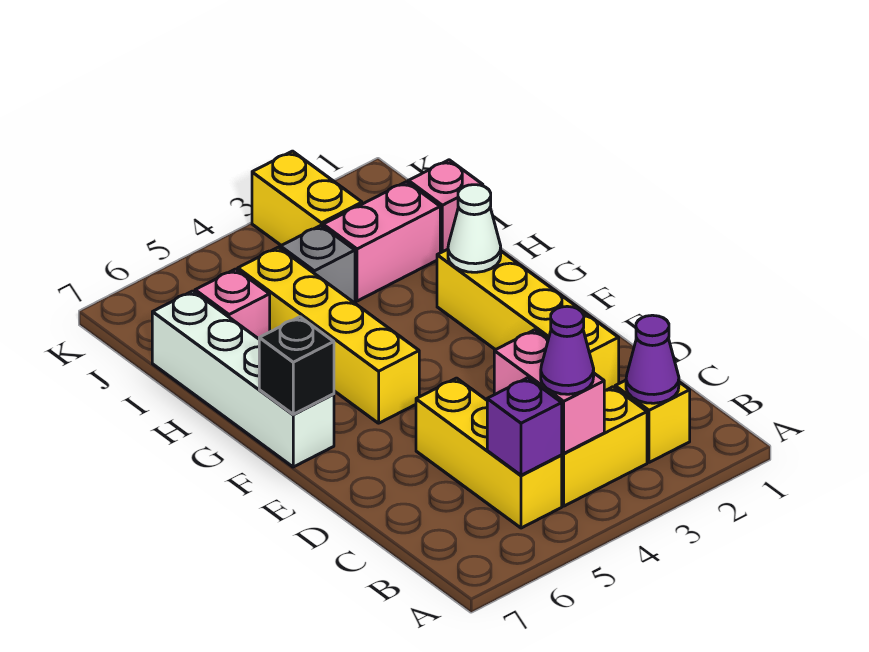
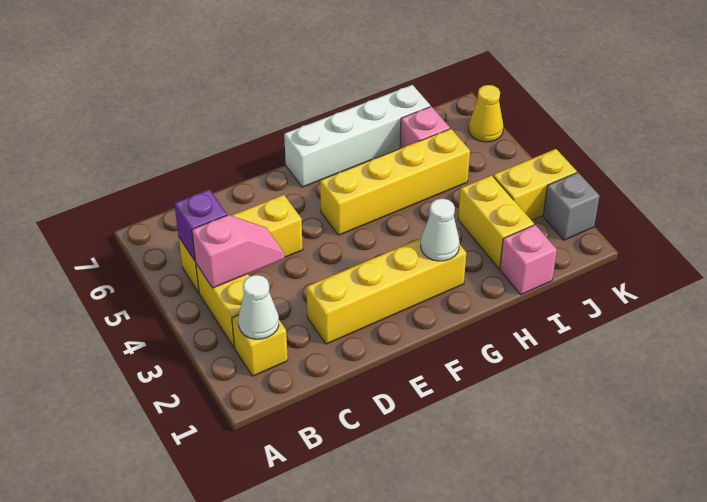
purple cone B2 level 2 -> white cone B2 level 2
pink brick B4:C4 level 2 -> pink slope B4:C4 level 2 top B
purple cone B4 level 3 -> none
black brick F7 level 2 -> none
pink brick I2:I3 level 1 -> yellow brick I2:I3 level 1
grey brick I4 level 1 -> grey brick K2 level 1
none -> yellow cone K6 level 1

